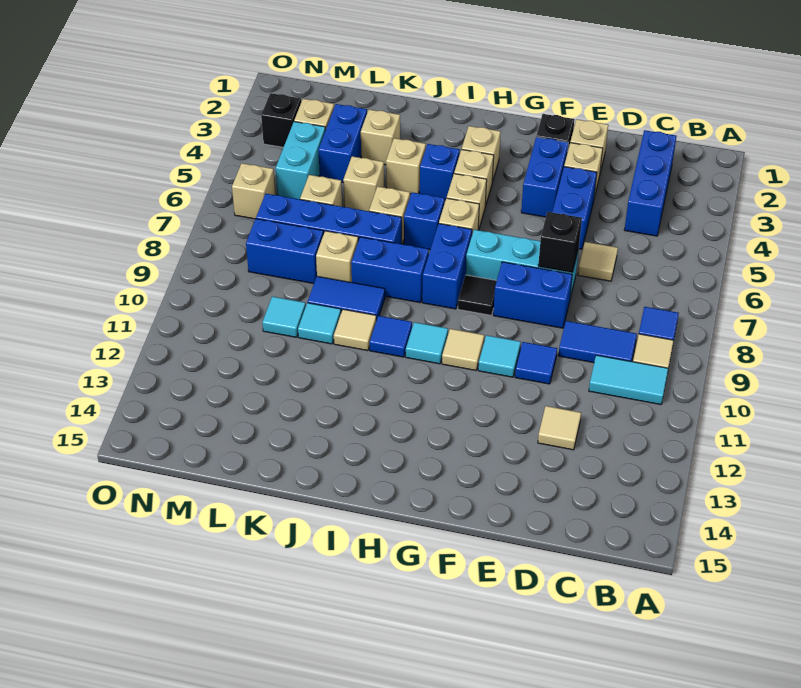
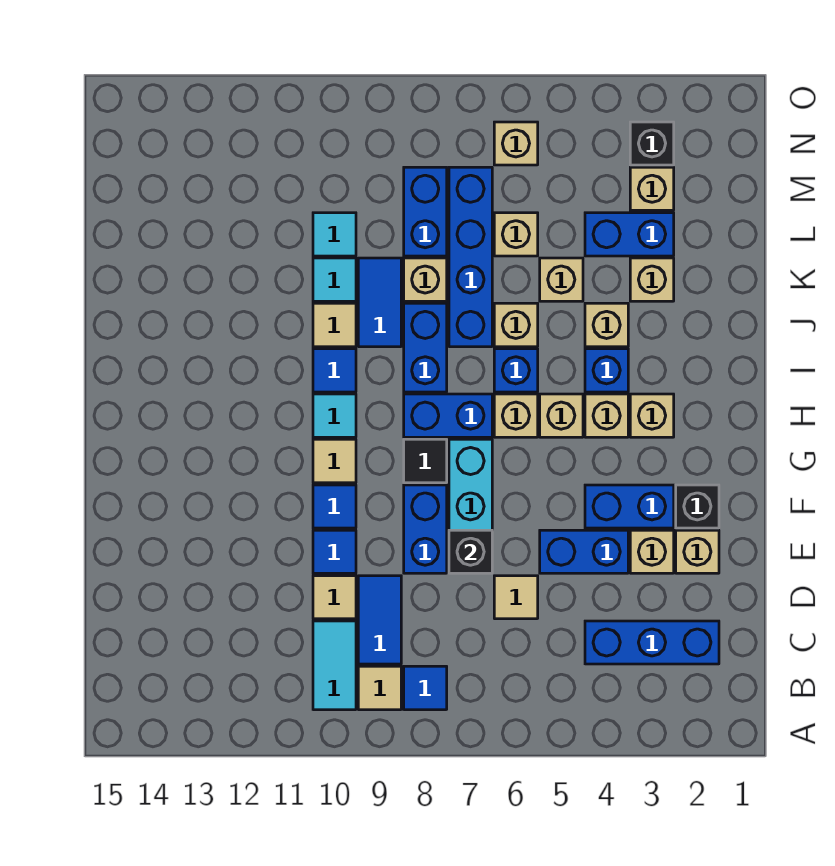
tan tile D12 level 1 -> tan tile D10 level 1
cyan tile F10 level 1 -> blue tile F10 level 1
cyan brick M4:M5 level 1 -> none

